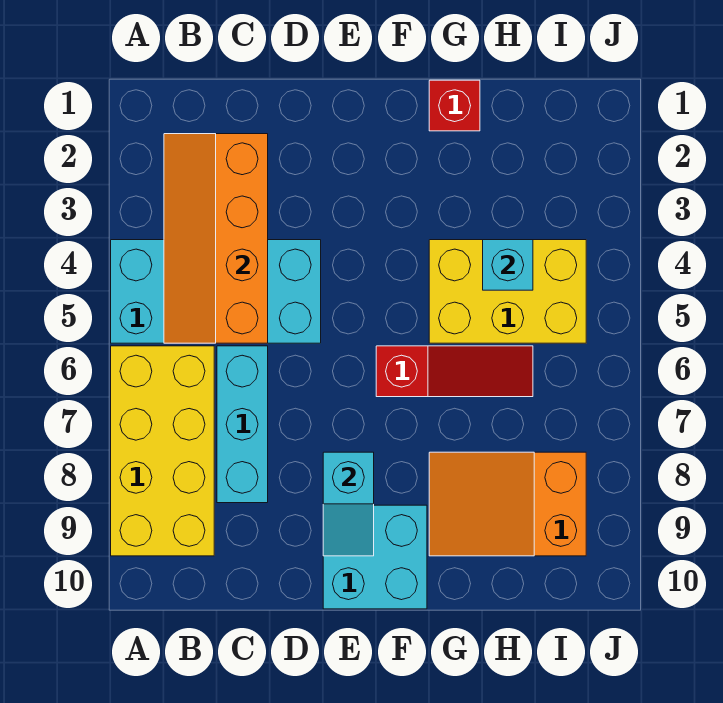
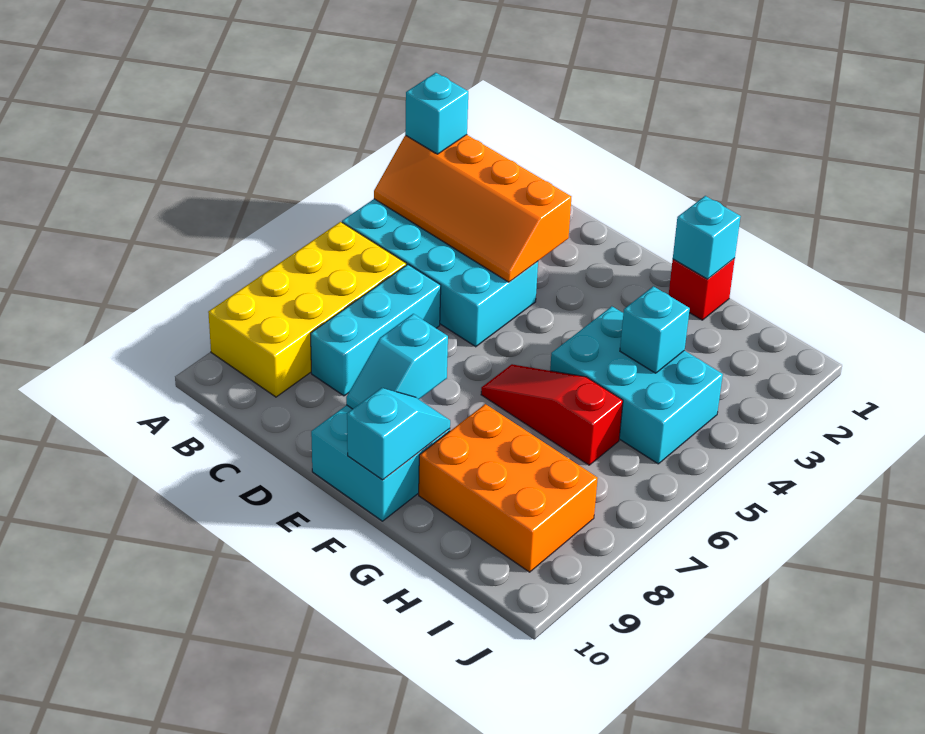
none -> cyan brick A3 level 3
orange slope B2:C5 level 2 top C -> orange slope A3:D4 level 2 top 3
red slope F6:H6 level 1 top F -> red slope F6:H6 level 1 top H
none -> cyan slope F9:F10 level 2 top 10
none -> cyan brick G1 level 2
yellow brick G4:I5 level 1 -> cyan brick G4:I5 level 1
orange slope G8:I9 level 1 top I -> orange brick G8:I9 level 1

